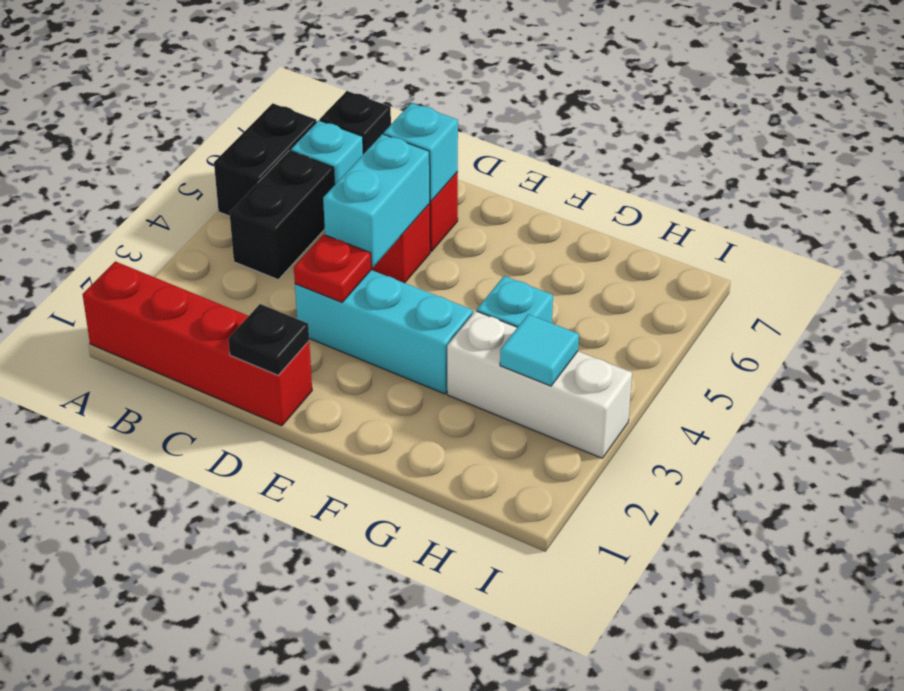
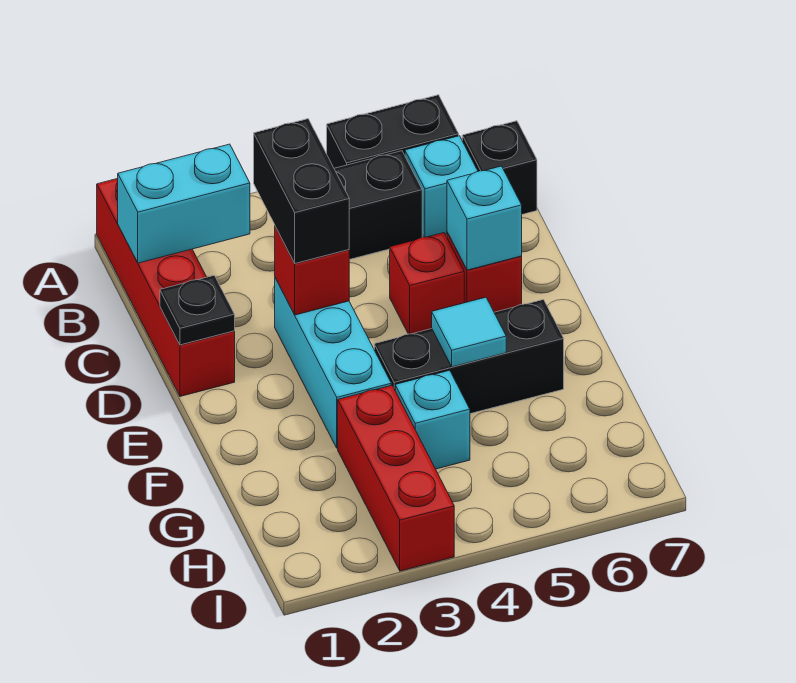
none -> black brick C3:D3 level 3
red plate D3 level 2 -> red brick D3 level 2
cyan brick D4:D5 level 2 -> cyan brick B1:B2 level 2
none -> black brick F4:F6 level 1
white brick G3:I3 level 1 -> red brick G3:I3 level 1
cyan tile H3 level 2 -> cyan tile F5 level 2

